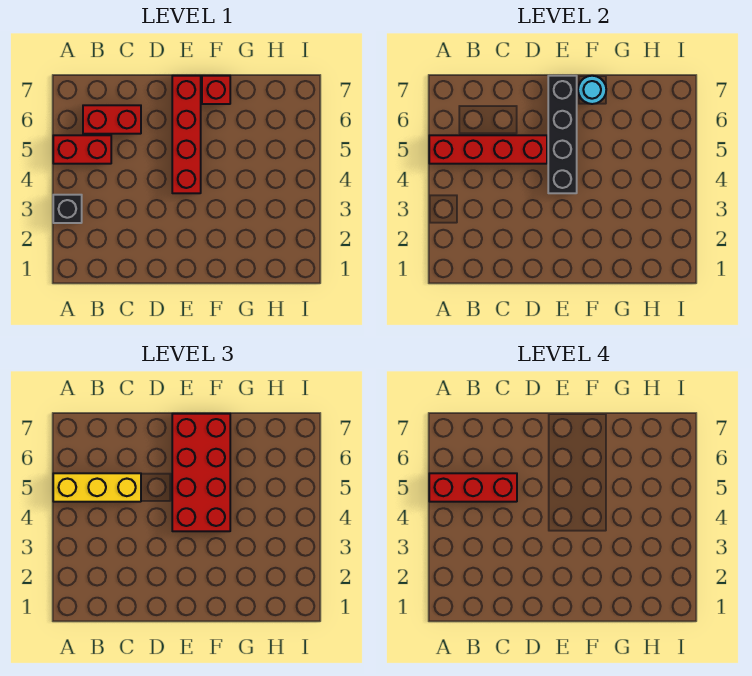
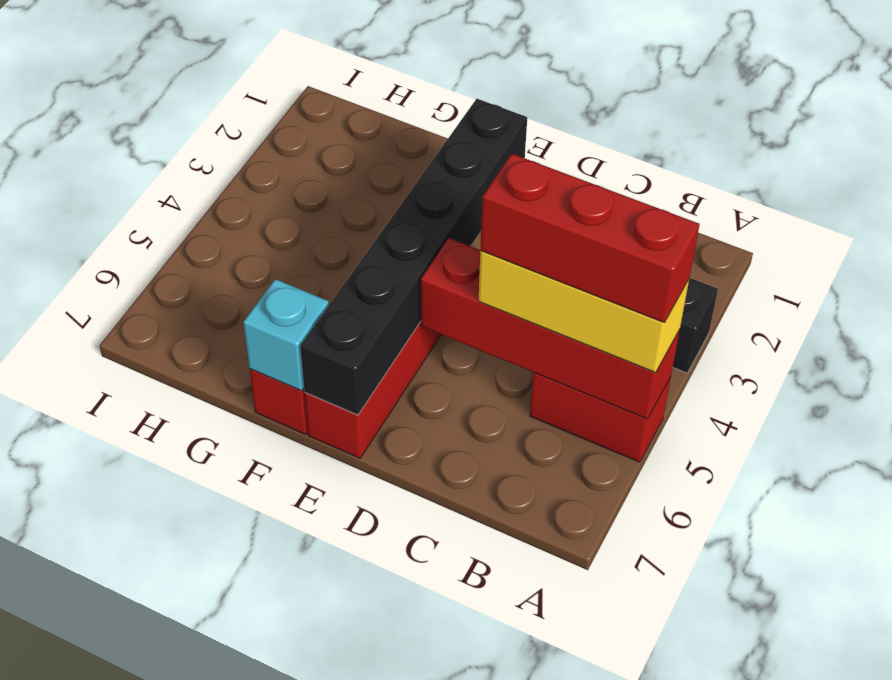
red brick B6:C6 level 1 -> none
black brick E4:E7 level 2 -> black brick E2:E7 level 2
red brick E4:F7 level 3 -> none
cyan round brick F7 level 2 -> cyan brick F7 level 2

